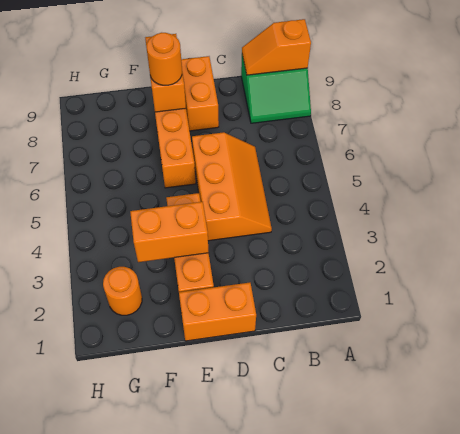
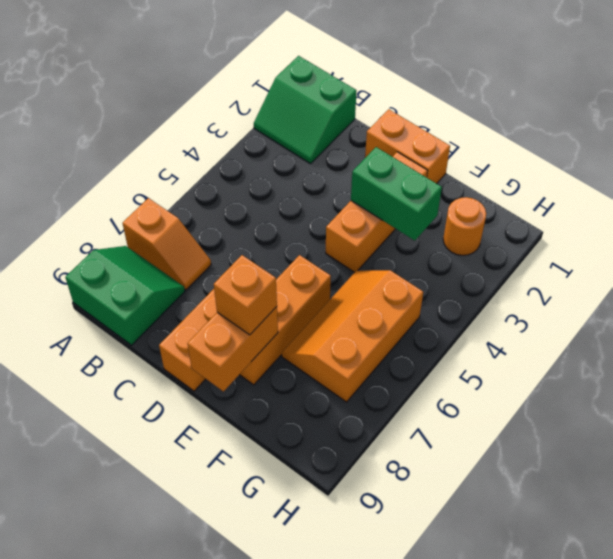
none -> green slope A1:B2 level 1 top 1
orange slope A9:B9 level 2 top A -> orange slope A7:B7 level 1 top A
orange slope C4:D6 level 1 top D -> orange slope F5:G7 level 1 top G
orange brick E3:F3 level 2 -> green brick E3:F3 level 2
orange round brick E8 level 3 -> orange brick E8 level 3

